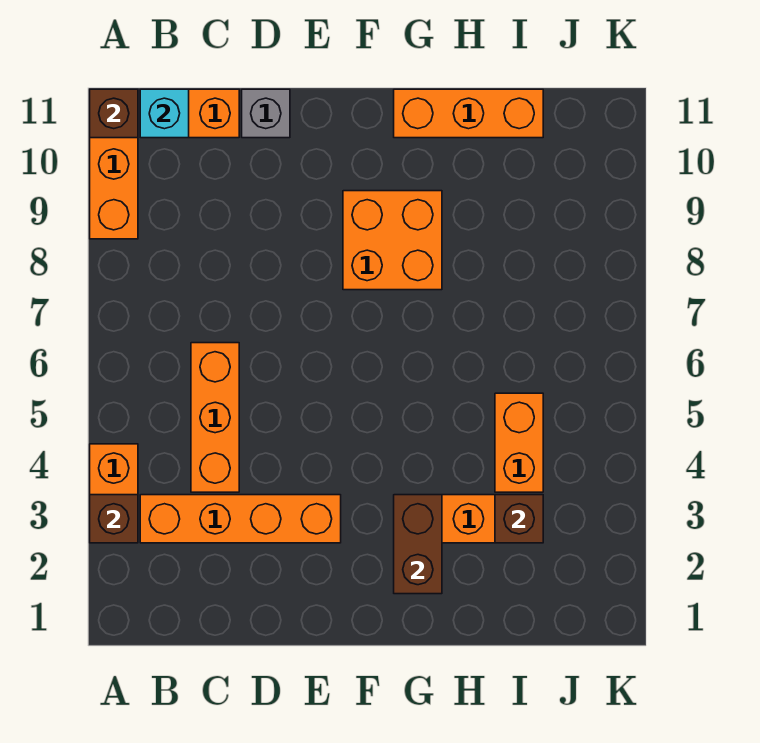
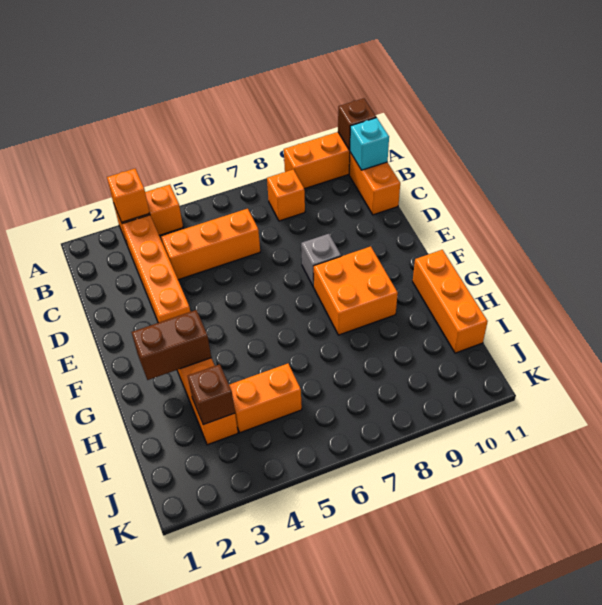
brown brick A3 level 2 -> orange brick A3 level 2
none -> orange brick B8 level 1
grey brick D11 level 1 -> grey brick E8 level 1

